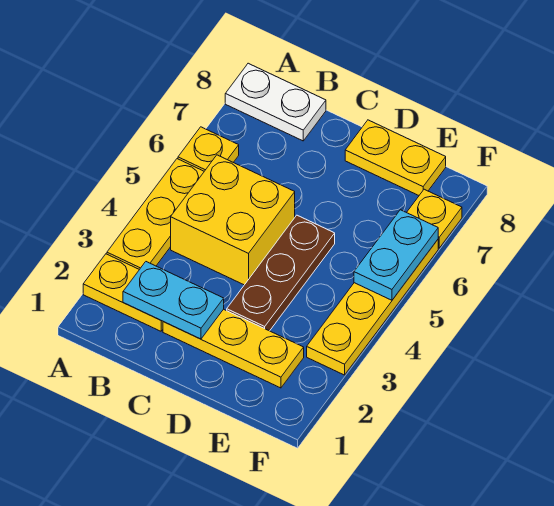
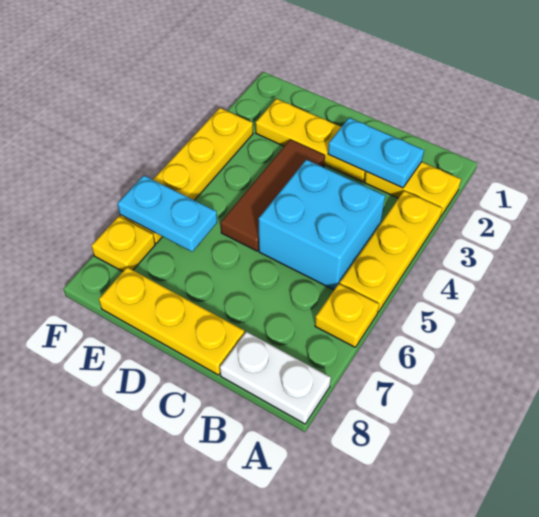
yellow brick B4:C5 level 1 -> cyan brick B4:C5 level 1
brown plate D3:D5 level 1 -> brown tile D3:D5 level 1
yellow plate D8:E8 level 1 -> yellow plate C8:E8 level 1
cyan plate F5:F6 level 2 -> cyan plate E6:F6 level 2

